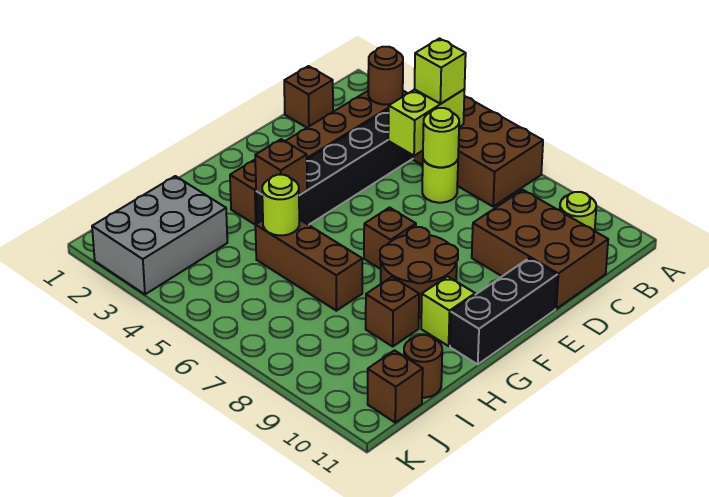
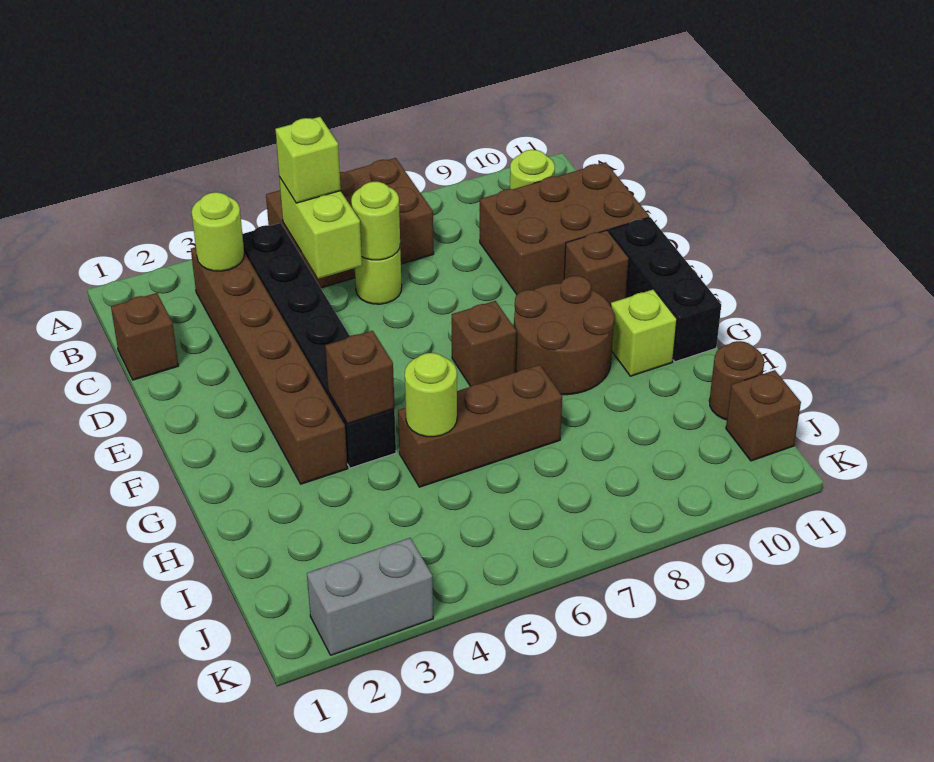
brown round brick B3 level 2 -> lime round brick B3 level 2
brown brick H9 level 1 -> brown brick E10 level 1
grey brick I2:K3 level 1 -> grey brick K2:K3 level 1

